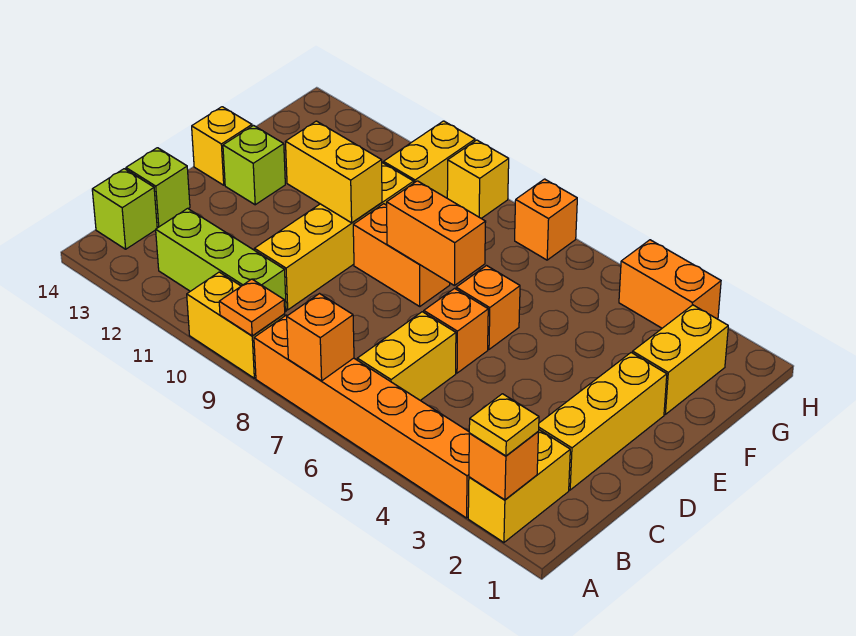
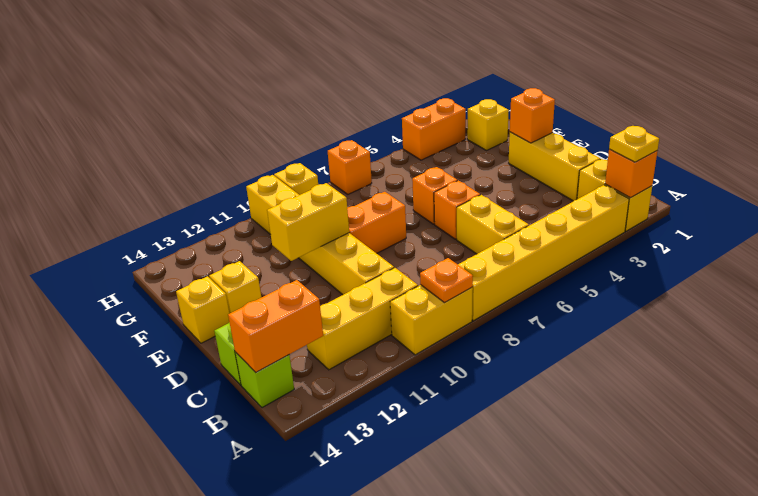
orange brick A3:A8 level 1 -> yellow brick A3:A8 level 1
orange brick A7 level 2 -> orange brick E2 level 2
lime brick B10:B12 level 1 -> yellow brick B10:B12 level 1
orange brick E7:E8 level 2 -> orange brick B13:B14 level 2
lime brick E13 level 1 -> yellow brick E13 level 1
yellow brick F2:G2 level 1 -> yellow brick G2 level 1

